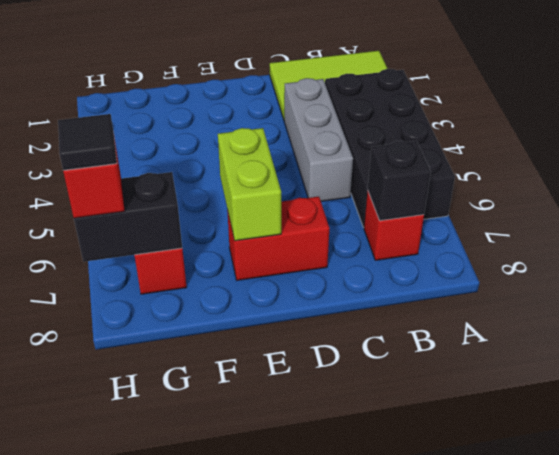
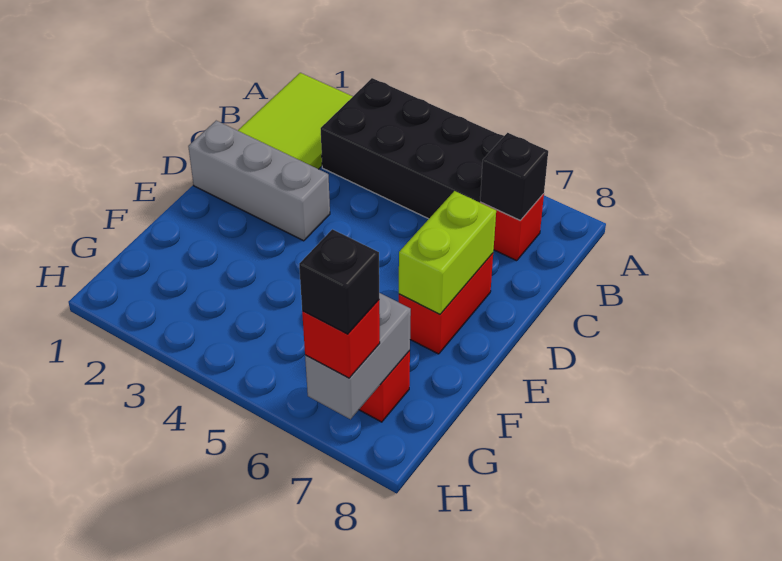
grey brick C3:C5 level 1 -> grey brick D1:D3 level 1
lime brick E6:E7 level 2 -> lime brick D7:E7 level 2
black brick G7:H7 level 2 -> grey brick G7:H7 level 2
black tile H7 level 4 -> black brick H7 level 4

